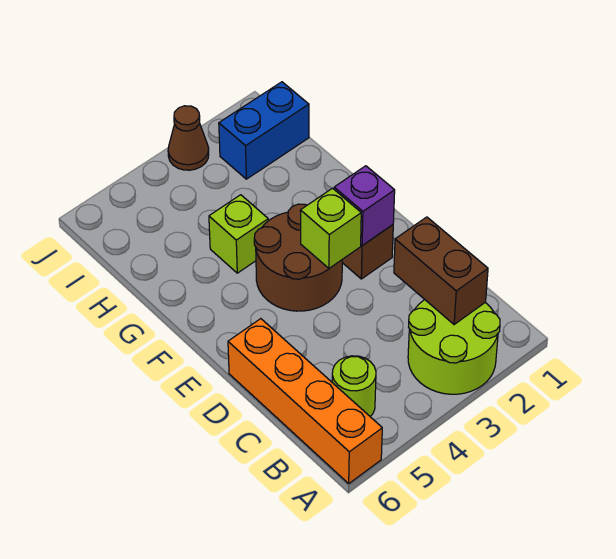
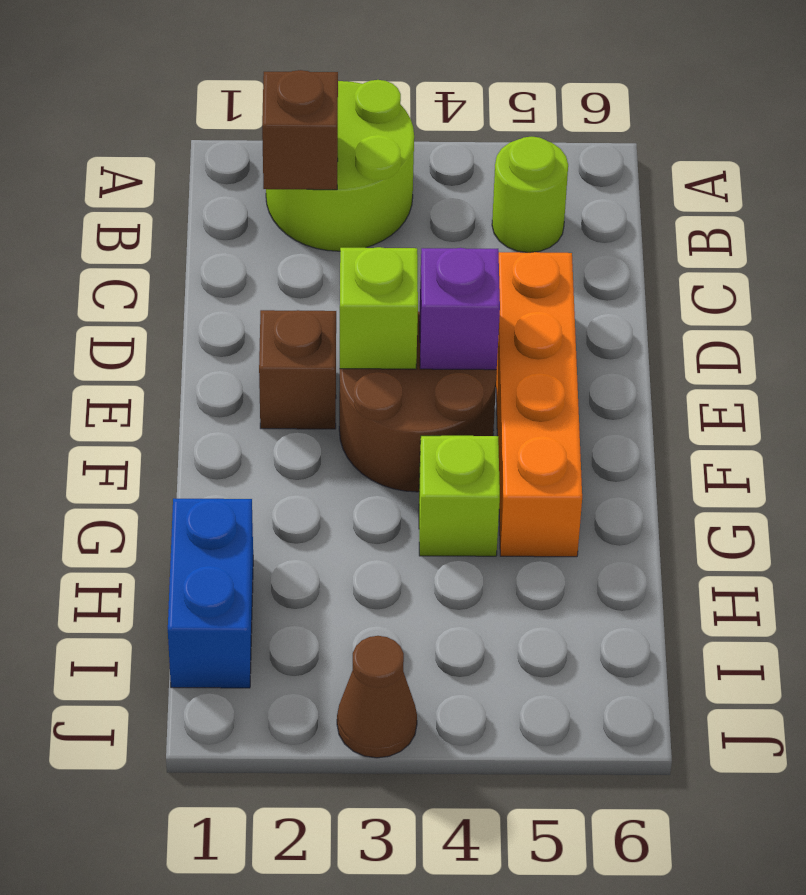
orange brick A6:D6 level 1 -> orange brick D5:G5 level 1
brown brick B2:C2 level 2 -> brown brick B2 level 2
purple brick E2 level 2 -> purple brick E4 level 2
blue brick I1:I2 level 1 -> blue brick H1:I1 level 1

